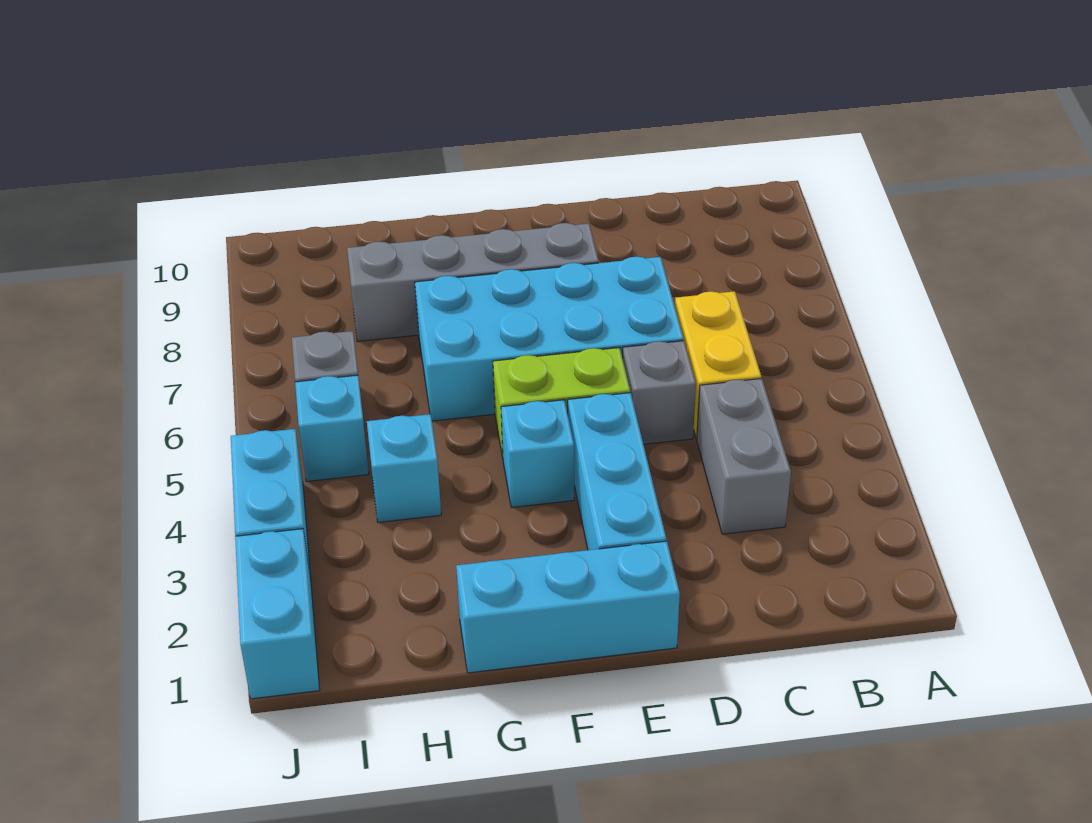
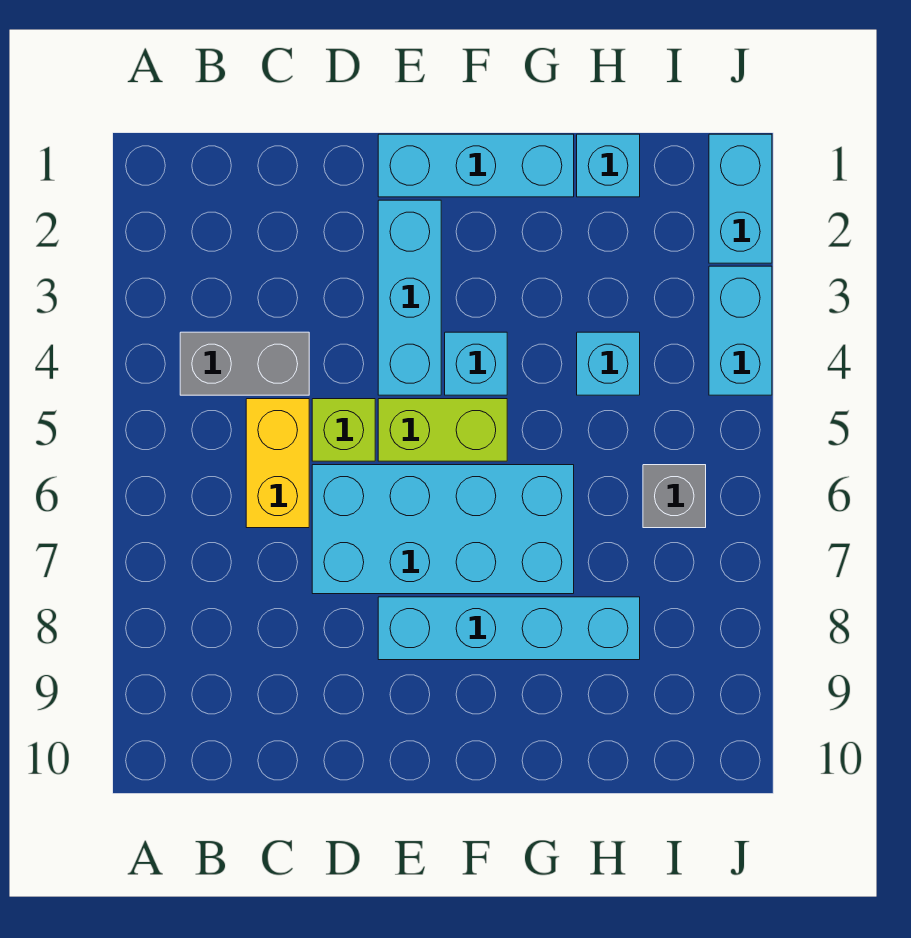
grey brick C3:C4 level 1 -> grey brick B4:C4 level 1
grey brick D5 level 1 -> lime brick D5 level 1
grey brick E8:H8 level 1 -> cyan brick E8:H8 level 1
cyan brick I5 level 1 -> cyan brick H1 level 1

